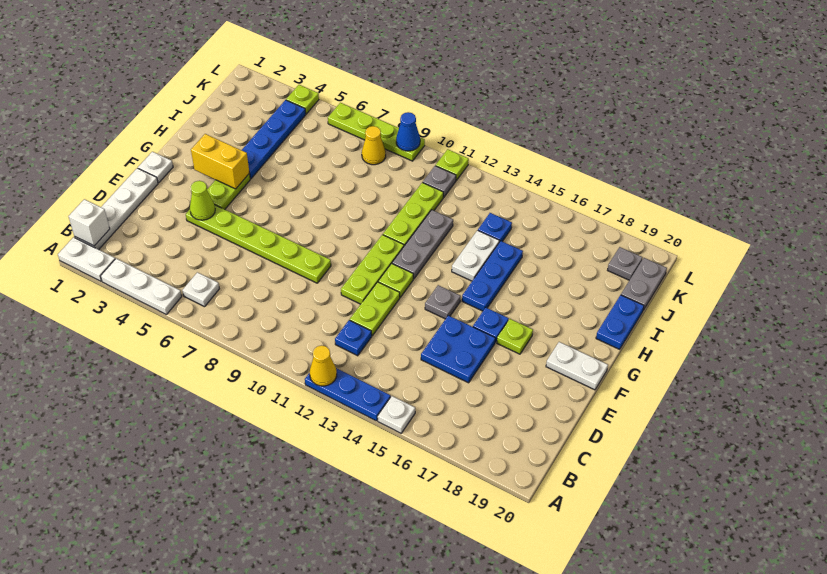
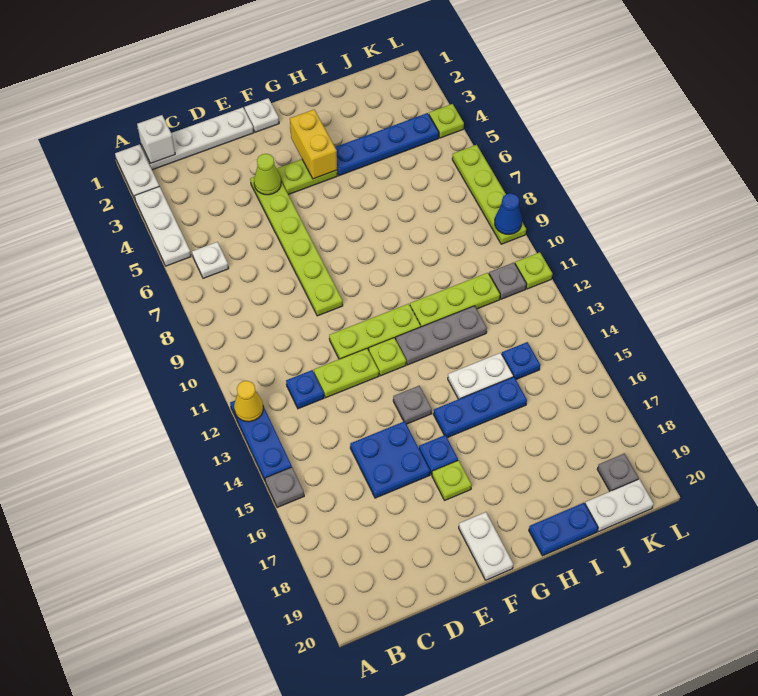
white plate A15 level 1 -> grey plate A15 level 1
grey plate J20:K20 level 1 -> white plate J20:K20 level 1
yellow cone K8 level 1 -> none

